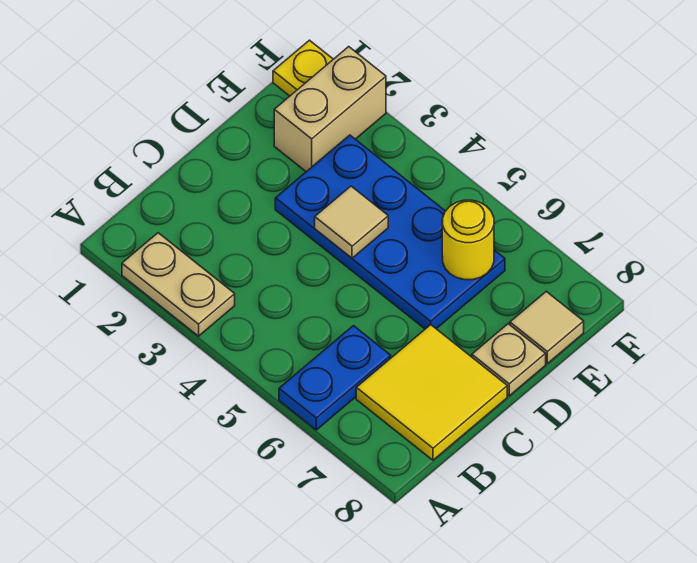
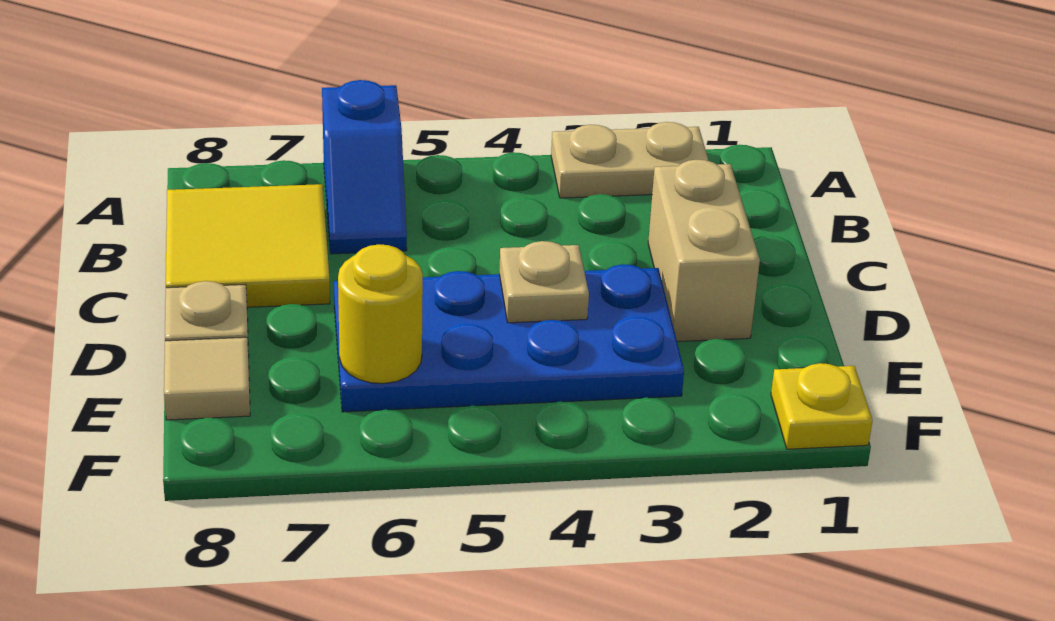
blue plate A6:B6 level 1 -> blue slope A6:B6 level 1 top A
tan tile D4 level 2 -> tan plate D4 level 2
tan brick E2:F2 level 1 -> tan brick C2:D2 level 1

